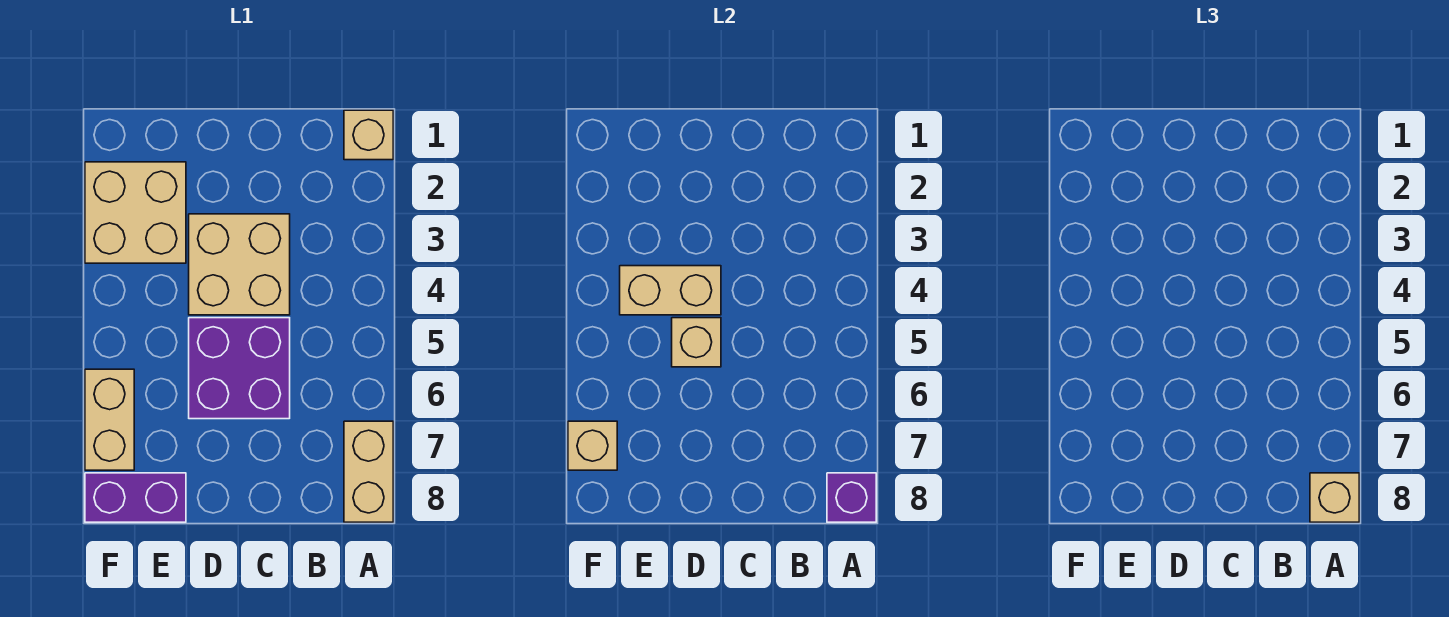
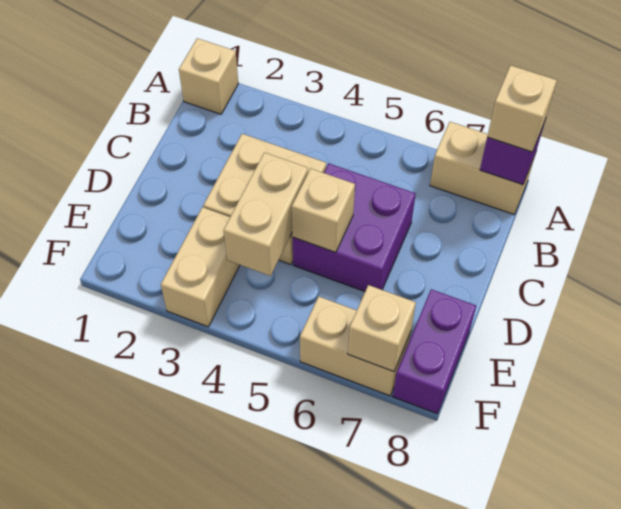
tan brick E2:F3 level 1 -> tan brick E3:F3 level 1

